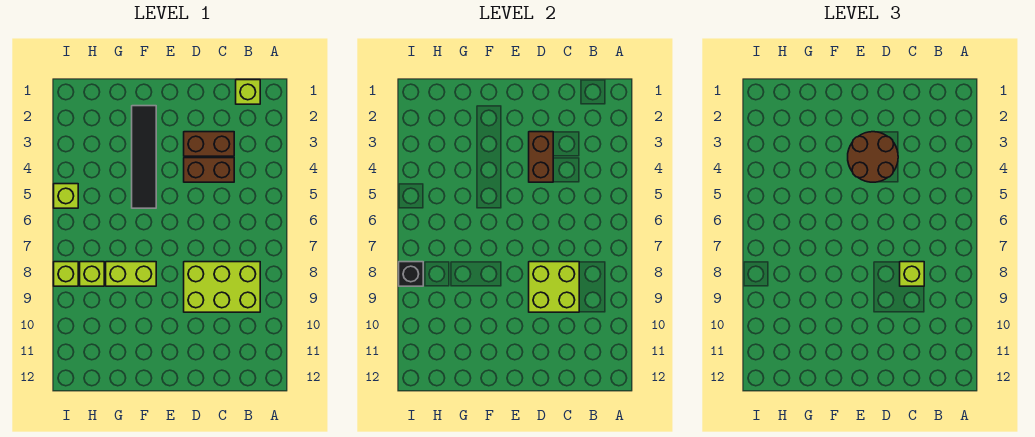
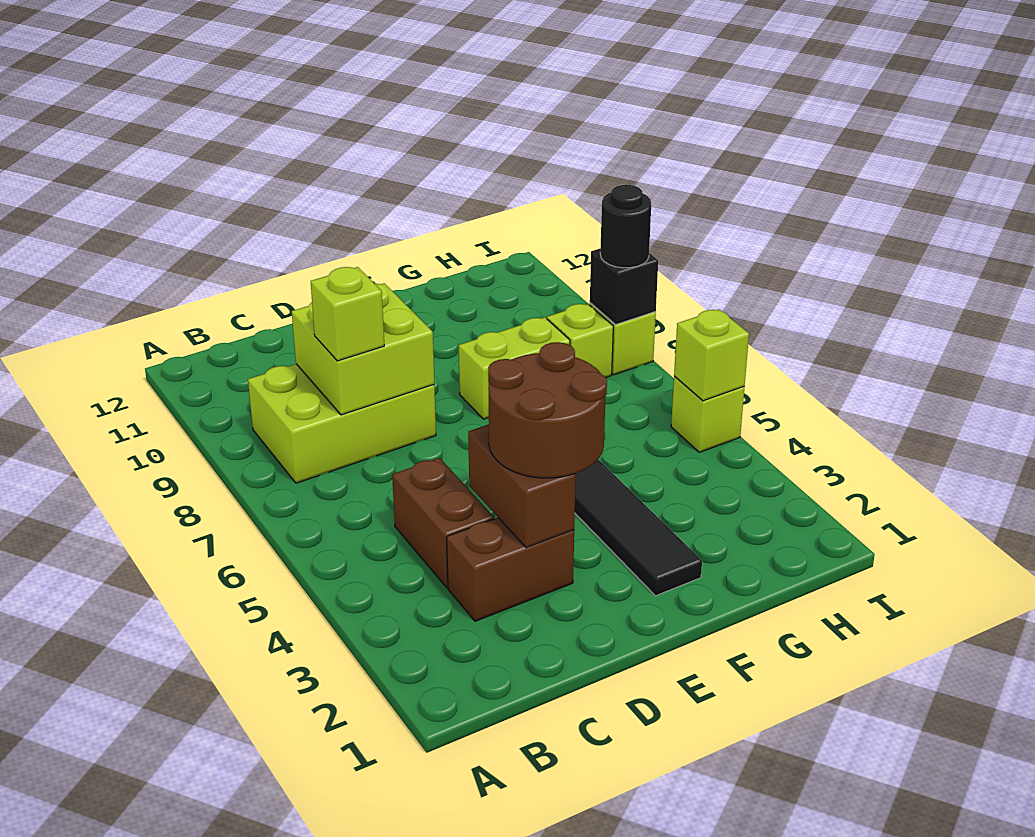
lime brick B1 level 1 -> lime brick I5 level 2
brown brick C4:D4 level 1 -> brown brick C4:C5 level 1
none -> black round brick I8 level 3

